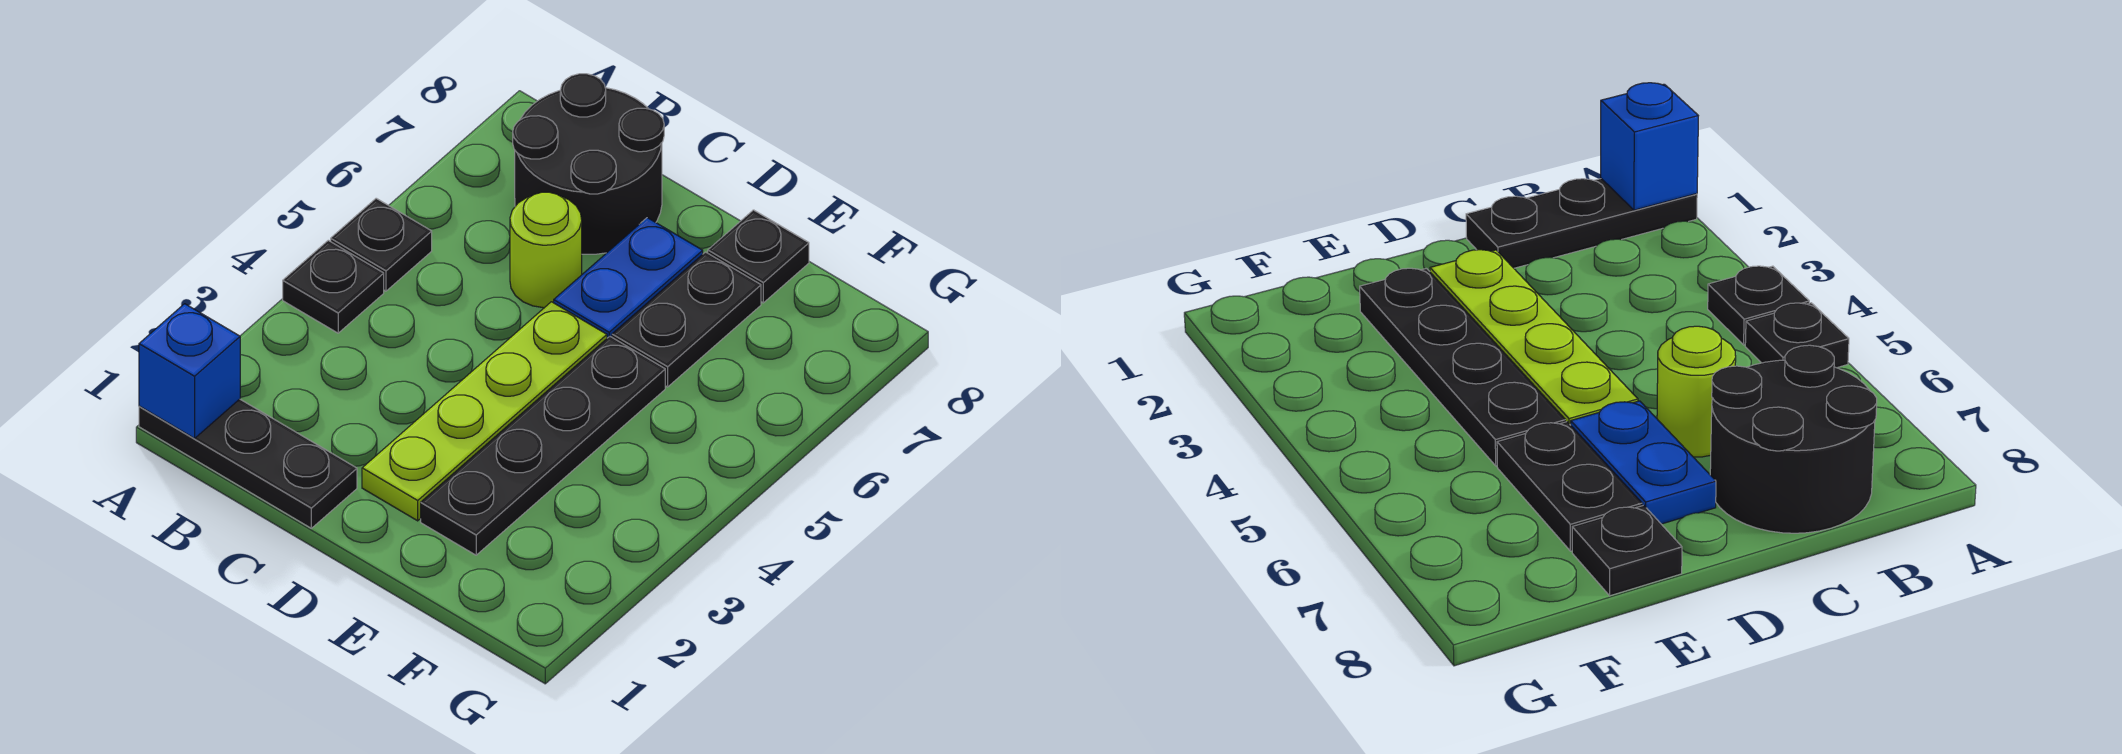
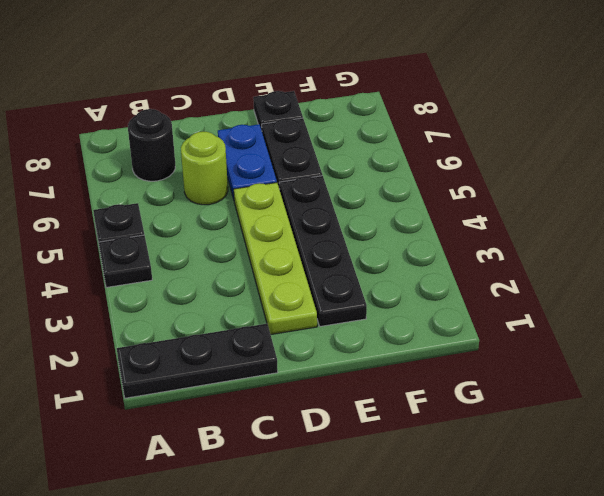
blue brick A1 level 2 -> none
black round brick B7:C8 level 1 -> black round brick B7 level 1

